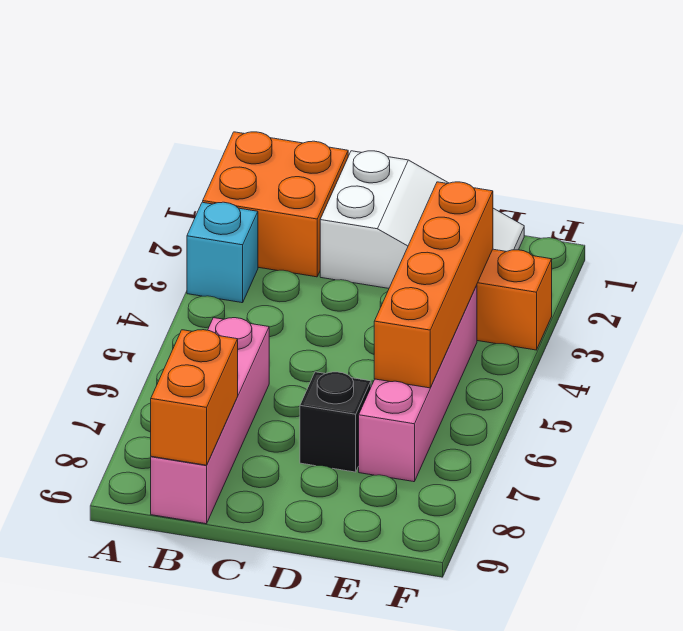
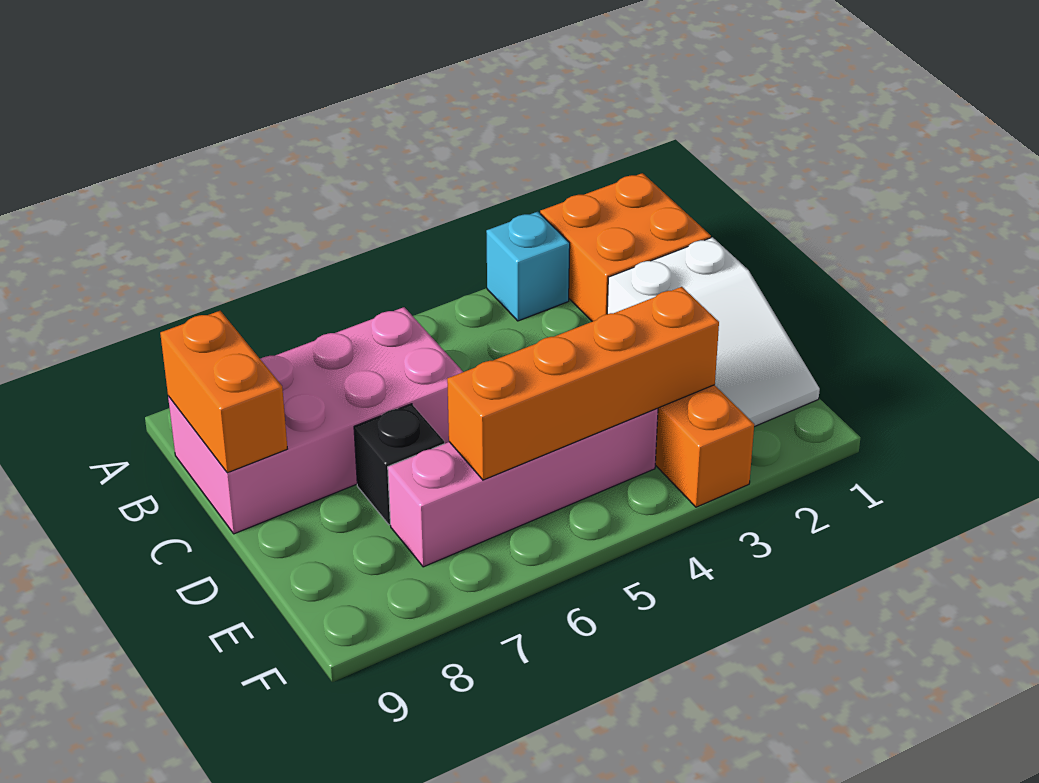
pink brick B6:B9 level 1 -> pink brick B6:C9 level 1
orange brick B8:B9 level 2 -> orange brick B9:C9 level 2

